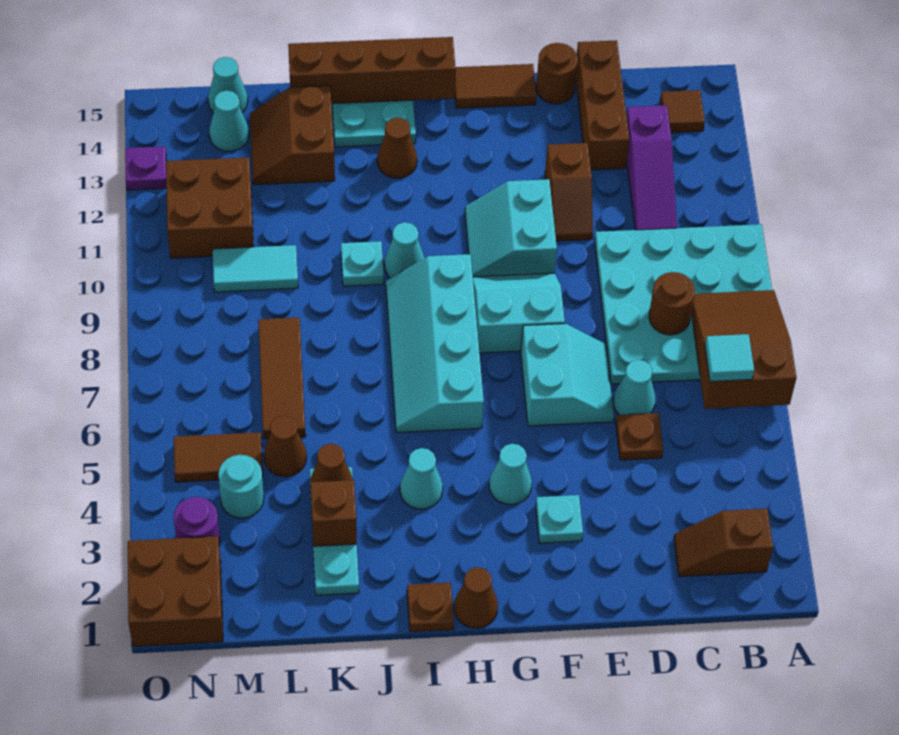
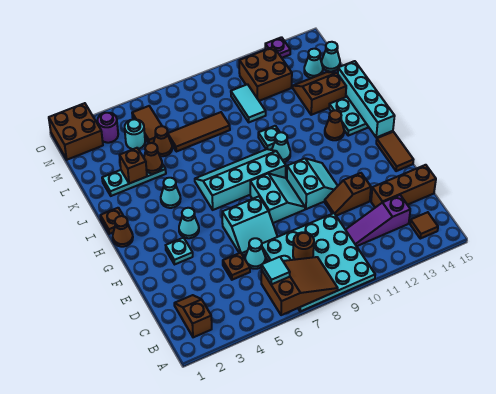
brown round brick E15 level 1 -> none
cyan slope F10:G11 level 1 top F -> cyan slope F10:G11 level 1 top 10
brown brick H15:K15 level 2 -> cyan brick H15:K15 level 2

